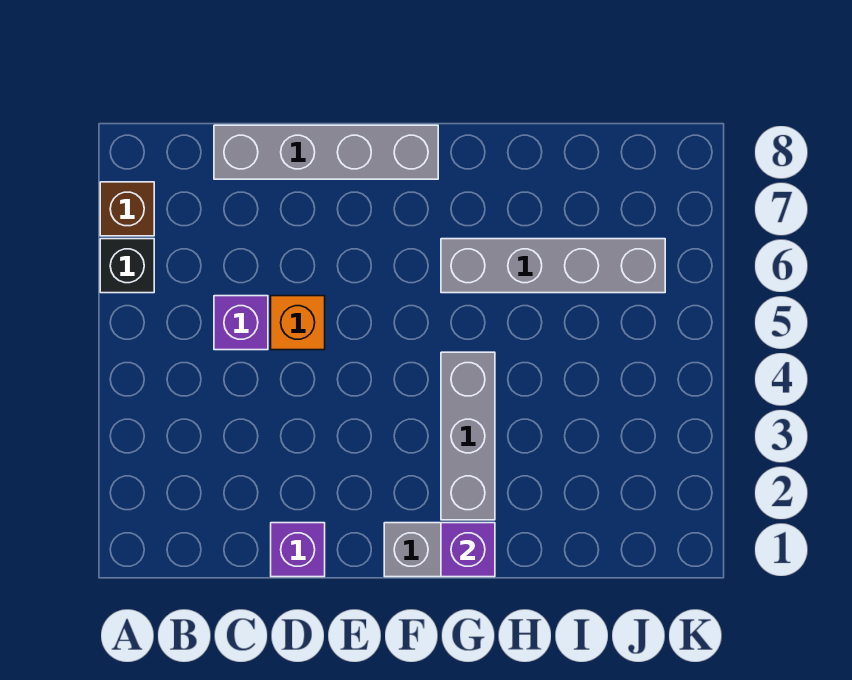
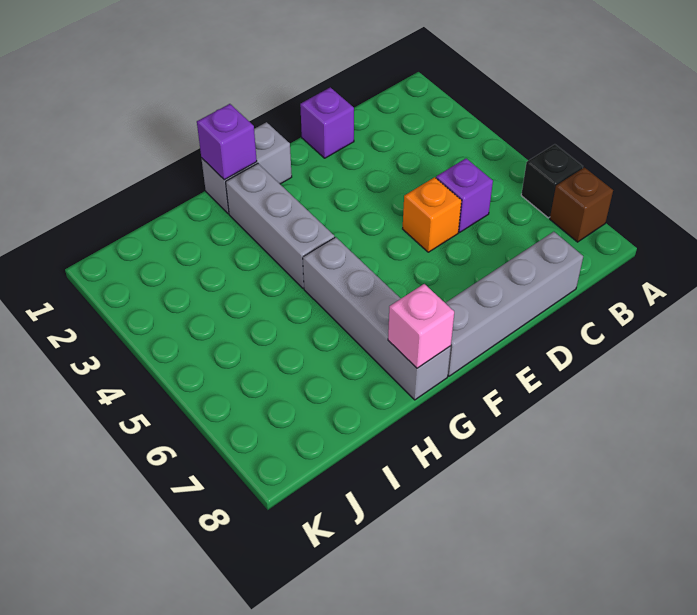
grey brick G6:J6 level 1 -> grey brick G5:G8 level 1
none -> pink brick G8 level 2

